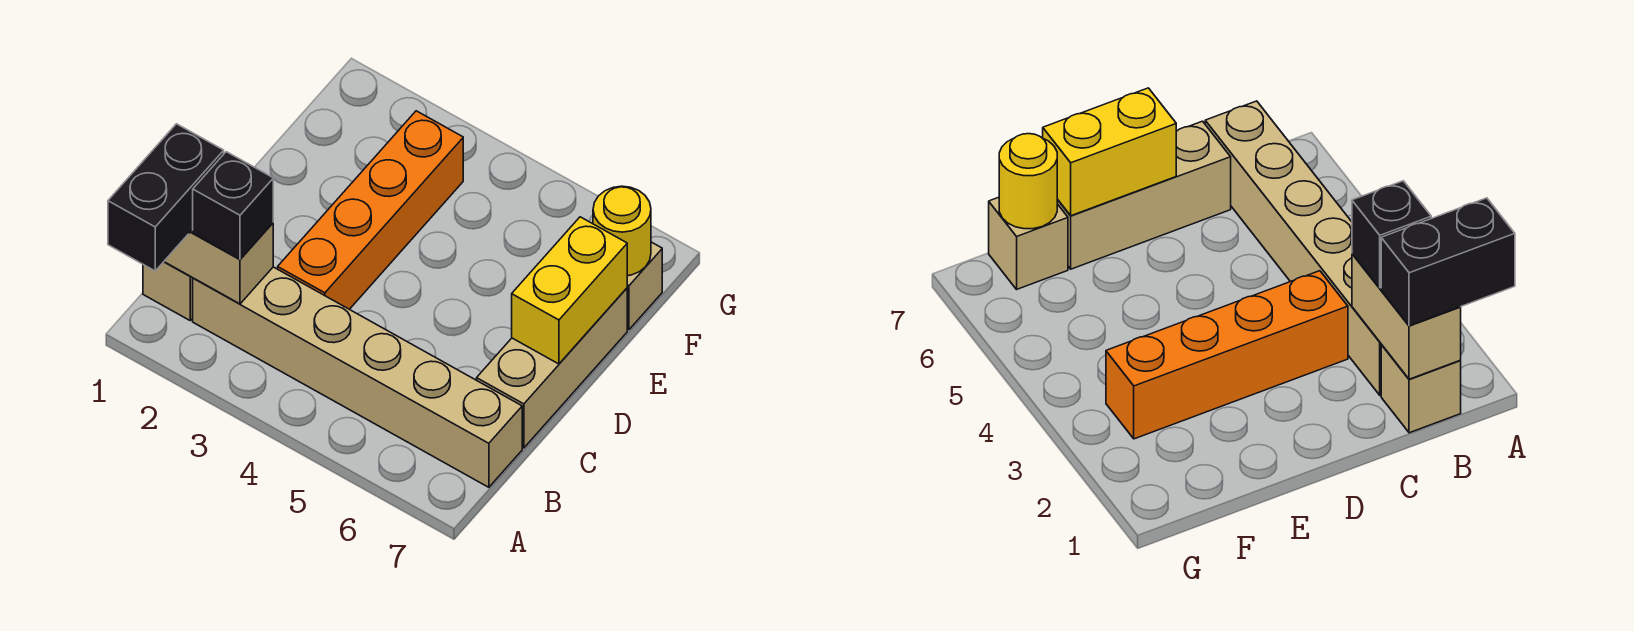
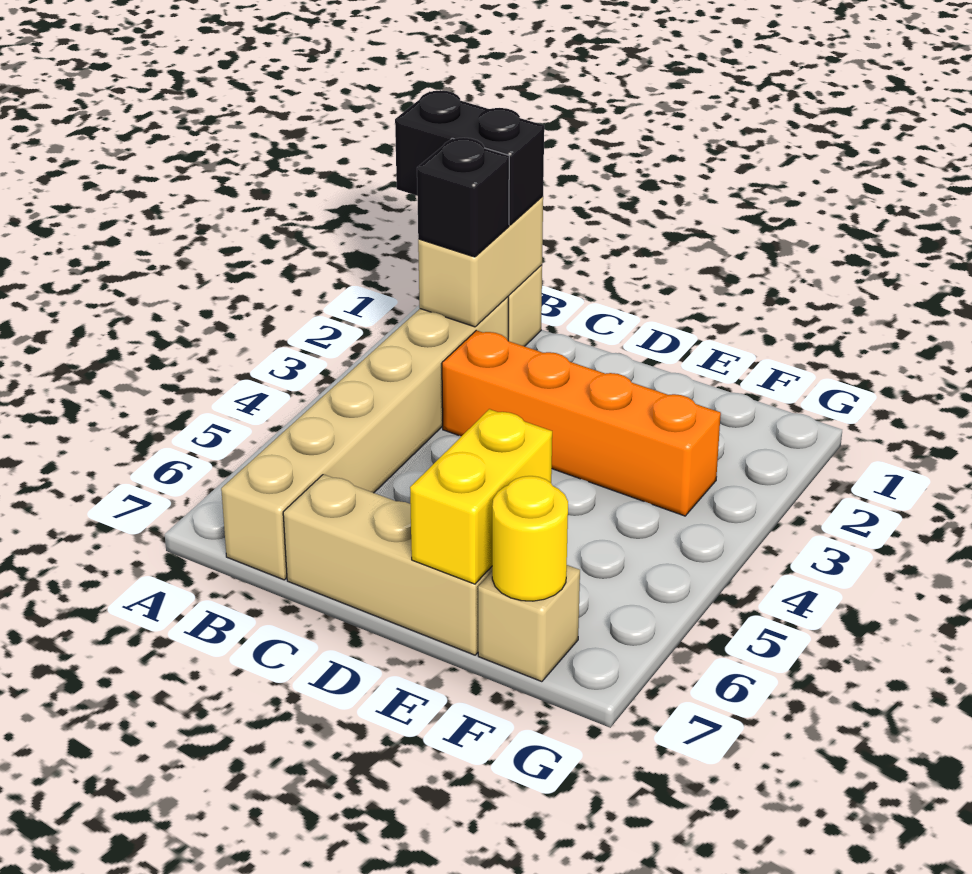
yellow brick D7:E7 level 2 -> yellow brick E6:E7 level 2

